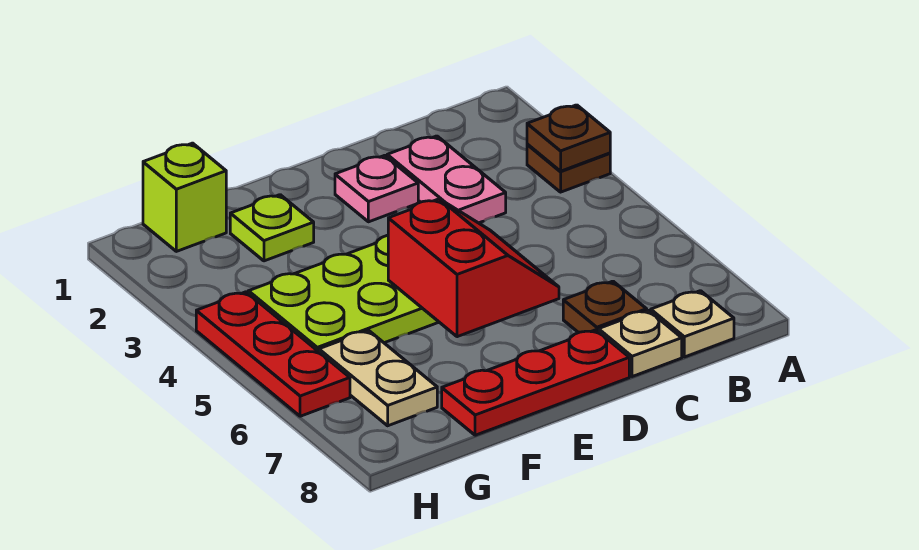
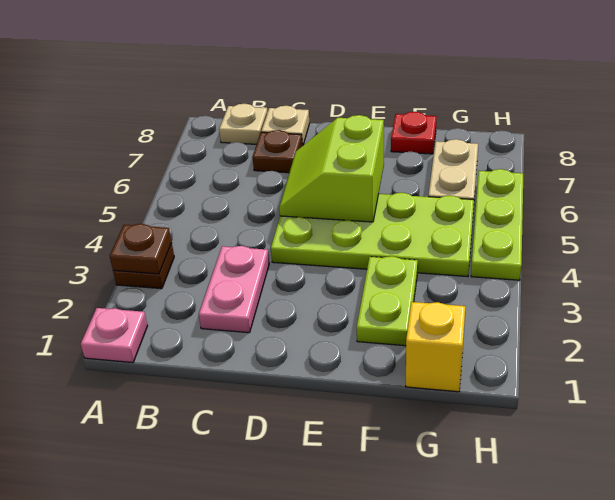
pink plate D2 level 1 -> pink plate A1 level 1
red slope D5:E6 level 2 top E -> lime slope D5:E6 level 2 top E
red plate D8:F8 level 1 -> red plate F8 level 1
lime plate F2 level 1 -> lime plate F2:F3 level 1
lime brick G1 level 1 -> yellow brick G1 level 1
red plate H4:H6 level 1 -> lime plate H4:H6 level 1

